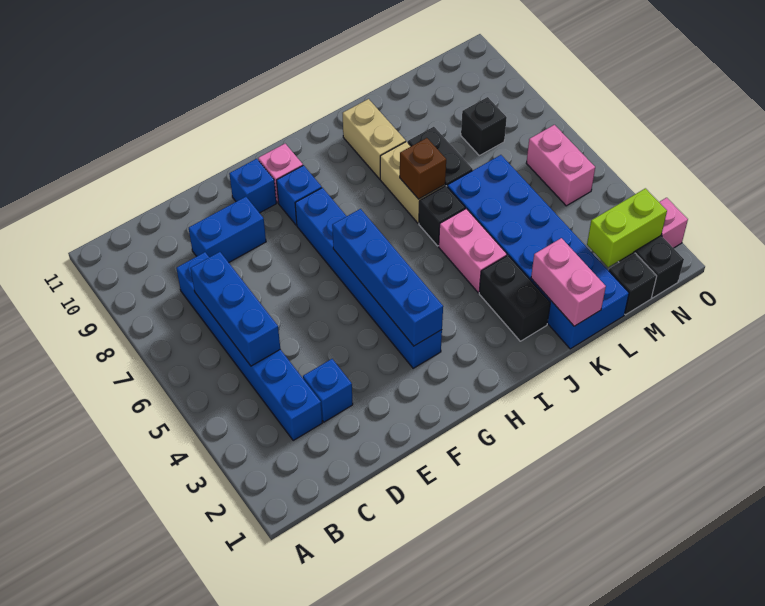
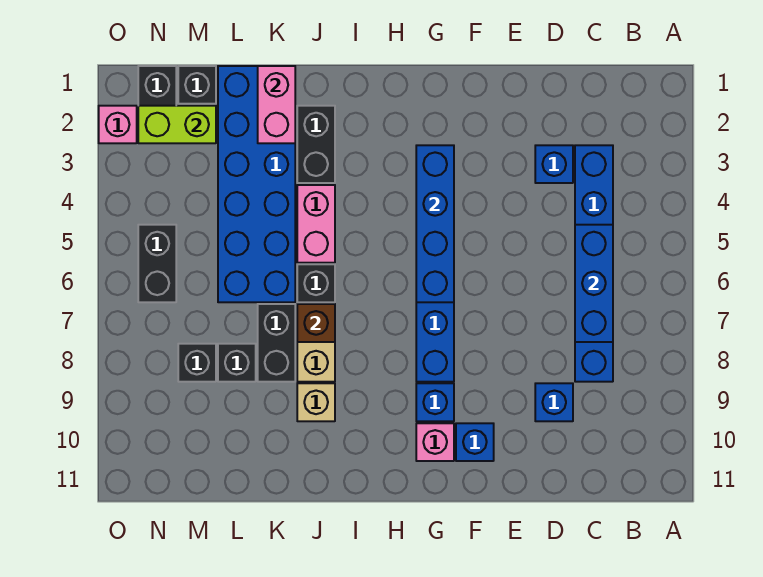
blue brick D9:E9 level 1 -> blue brick D9 level 1
tan brick J9:J10 level 1 -> tan brick J9 level 1
none -> black brick L8 level 1
pink brick N5:N6 level 1 -> black brick N5:N6 level 1

